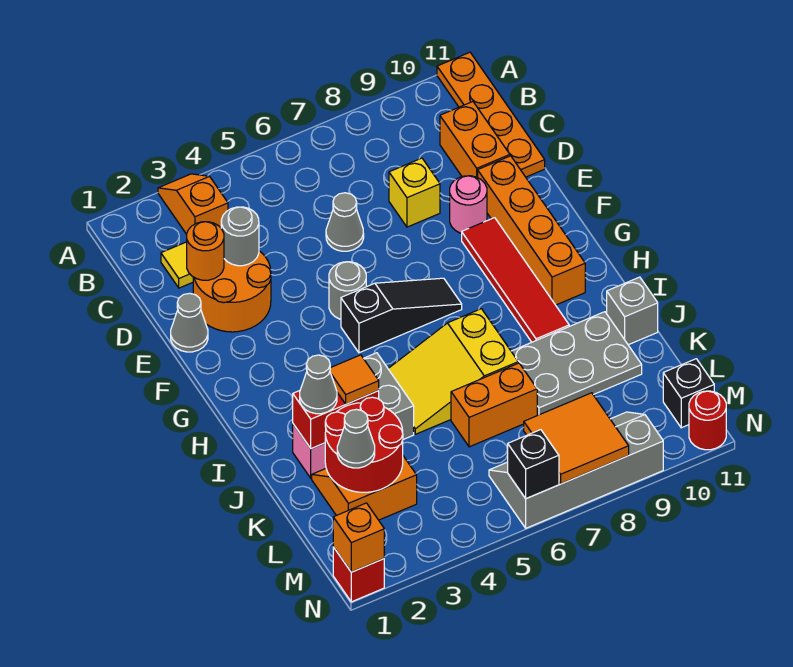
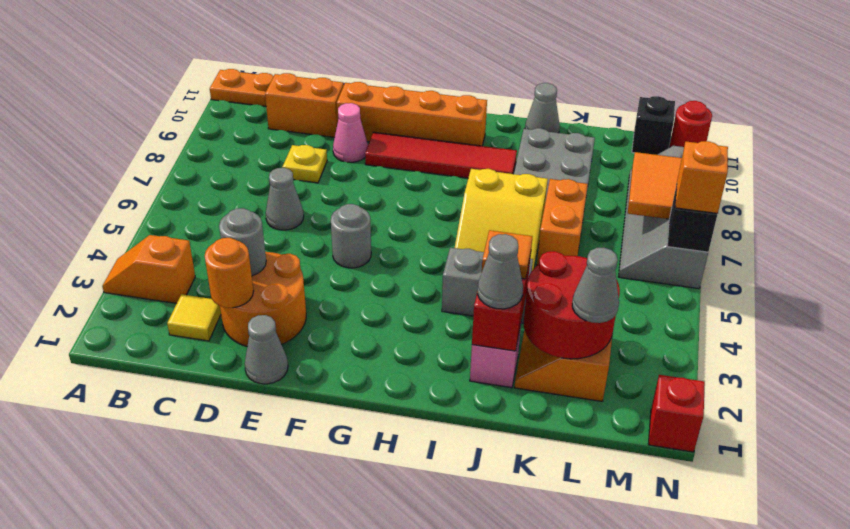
yellow brick D8 level 1 -> yellow plate D8 level 1
pink round brick E9 level 1 -> pink cone E9 level 1
black slope G5:G7 level 1 top 5 -> none
grey brick J11 level 1 -> grey cone J11 level 1
orange brick N1 level 2 -> orange brick N6 level 3

